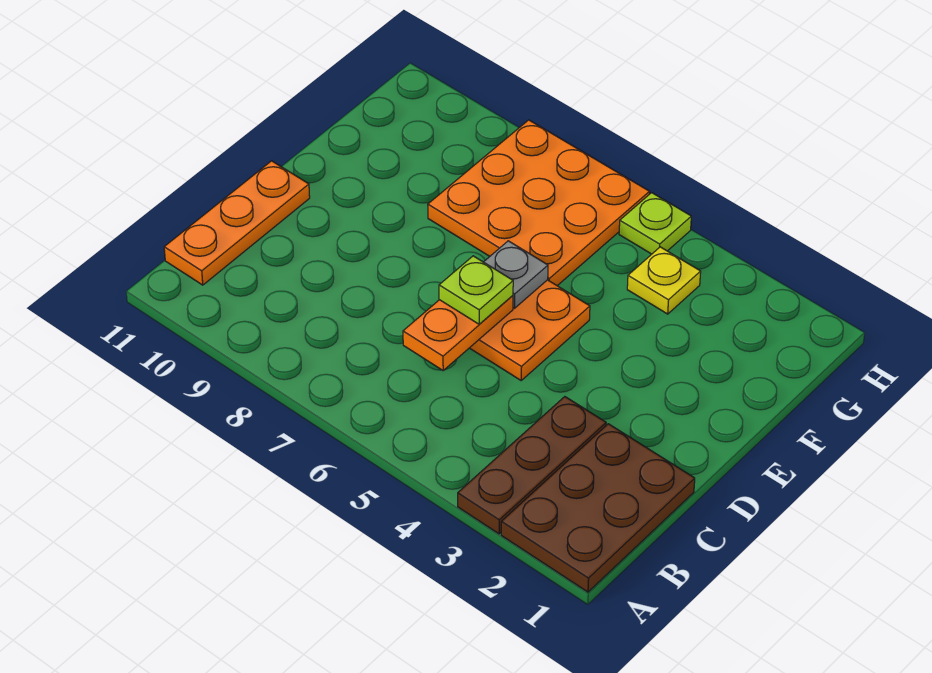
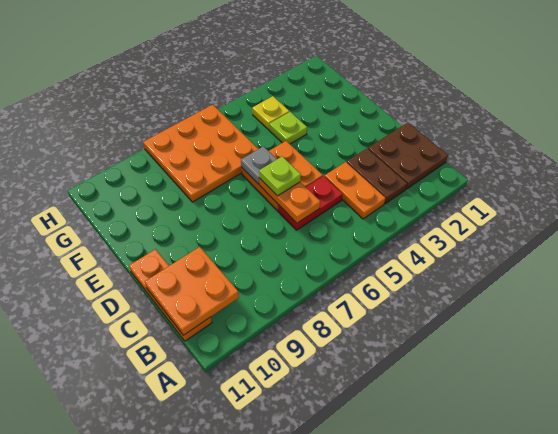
brown plate A1:C2 level 1 -> brown plate B1:C2 level 1
brown plate A3:C3 level 1 -> brown plate B3:C3 level 1
none -> orange plate B4:C4 level 1
none -> orange plate B10:C11 level 2
none -> red plate C5:C6 level 1
lime plate H5 level 1 -> lime plate F4 level 1

